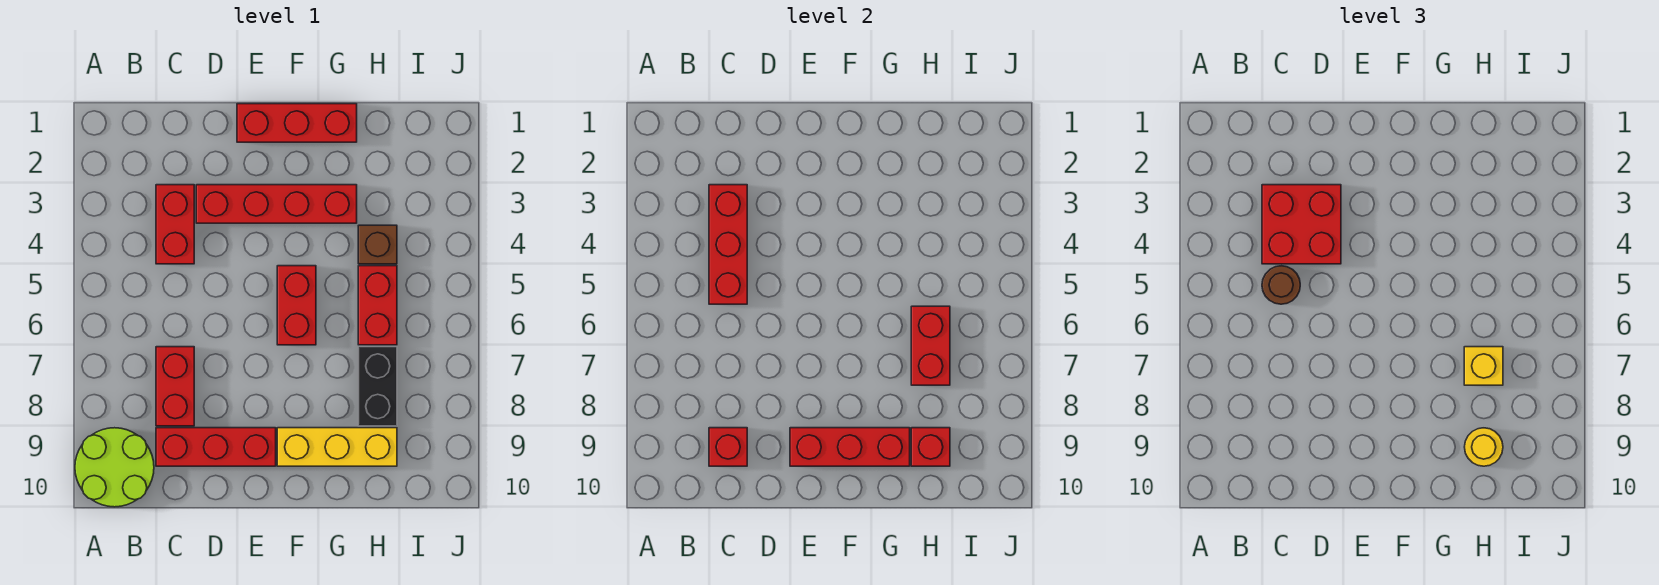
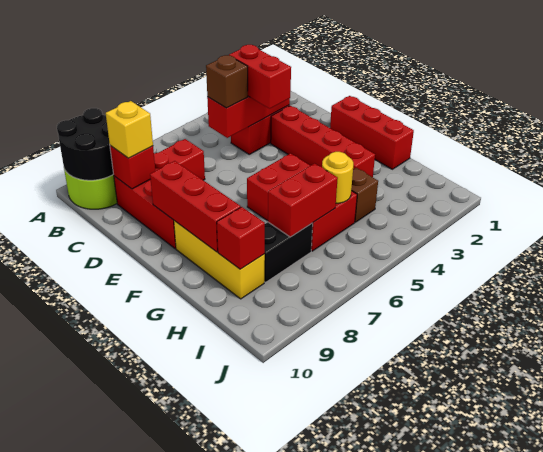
none -> black round brick A9:B10 level 2
red brick C3:D4 level 3 -> red brick C4:D4 level 3
brown round brick C5 level 3 -> brown brick C5 level 3
yellow brick H7 level 3 -> yellow brick C9 level 3
yellow round brick H9 level 3 -> yellow round brick H5 level 2

